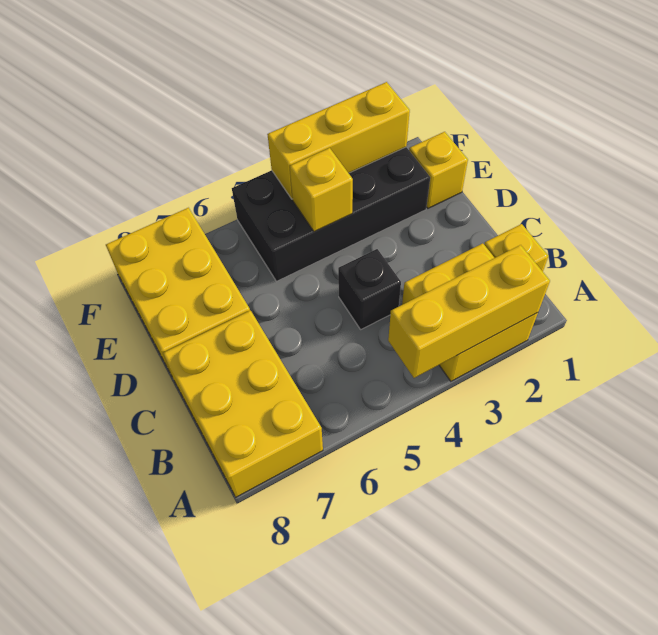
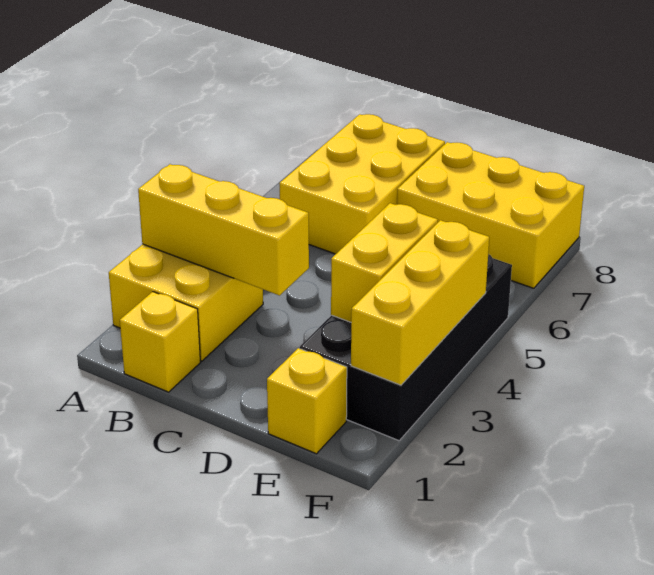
yellow brick A2:A4 level 2 -> yellow brick A3:C3 level 2
yellow brick A7:C8 level 1 -> yellow brick B6:C8 level 1
black brick C4 level 1 -> none
yellow brick E4 level 2 -> yellow brick E3:E4 level 2

